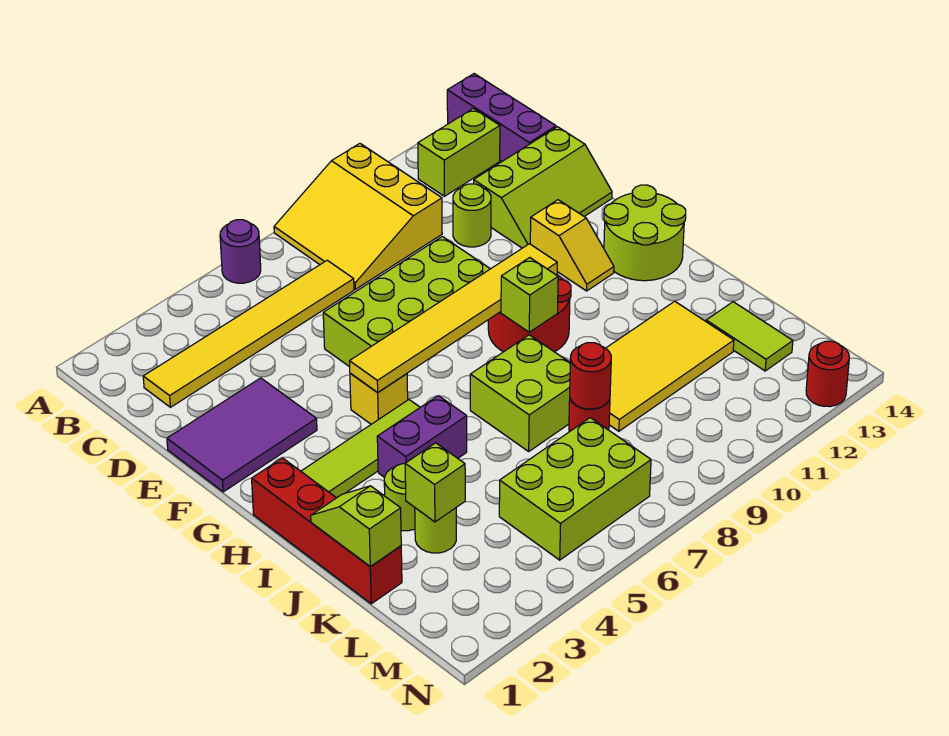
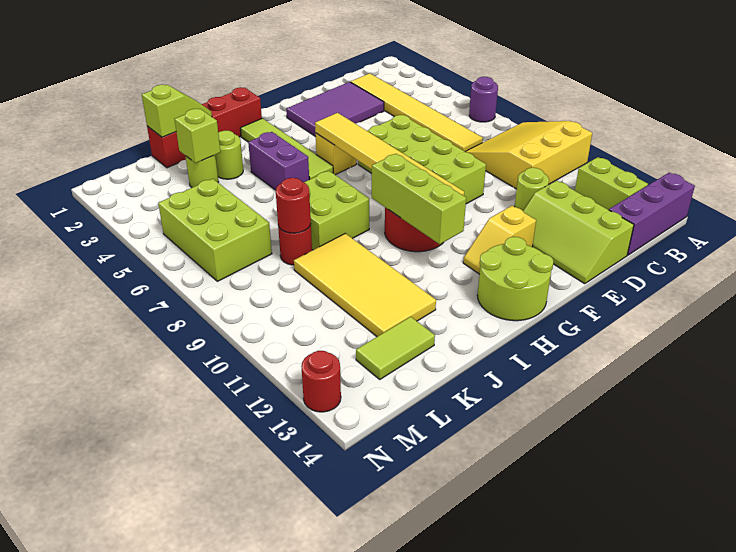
purple tile E1:F3 level 1 -> purple tile D2:F3 level 1
lime brick H9 level 2 -> lime brick H9:H11 level 2

